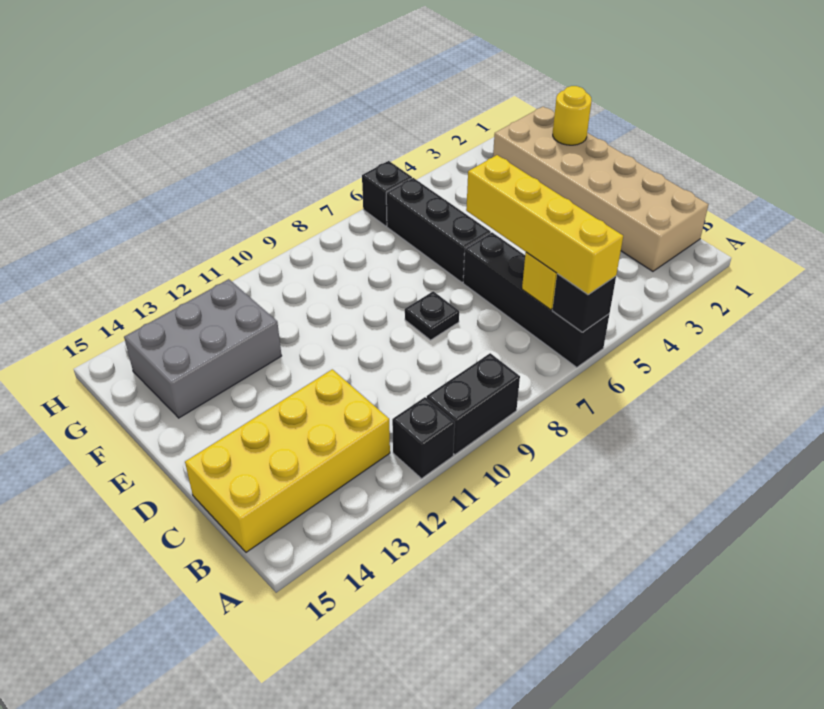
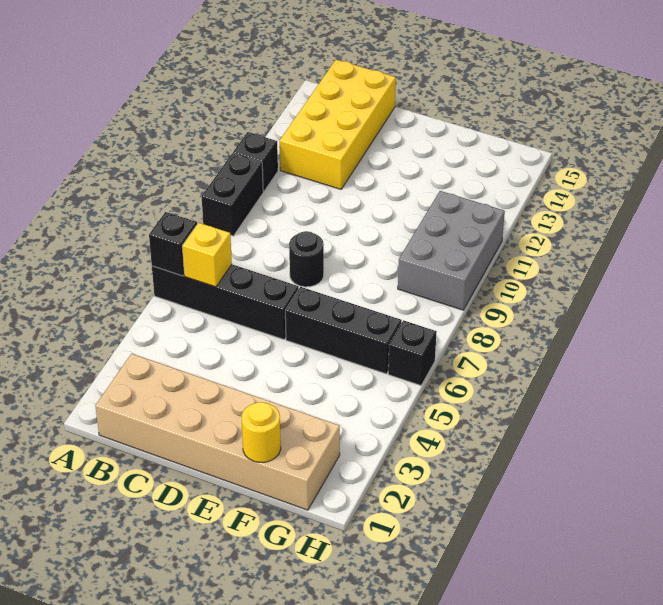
yellow brick A6:D6 level 3 -> none
black plate D8 level 1 -> black round brick D8 level 1
grey brick F12:G14 level 1 -> grey brick G9:H11 level 1

